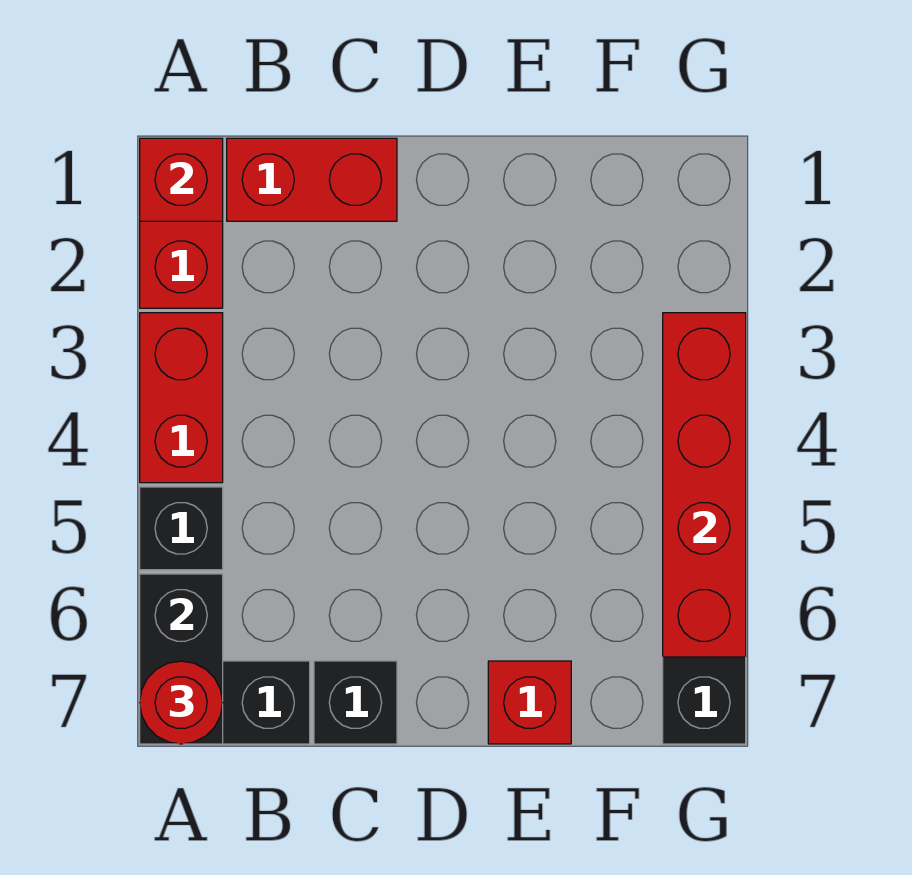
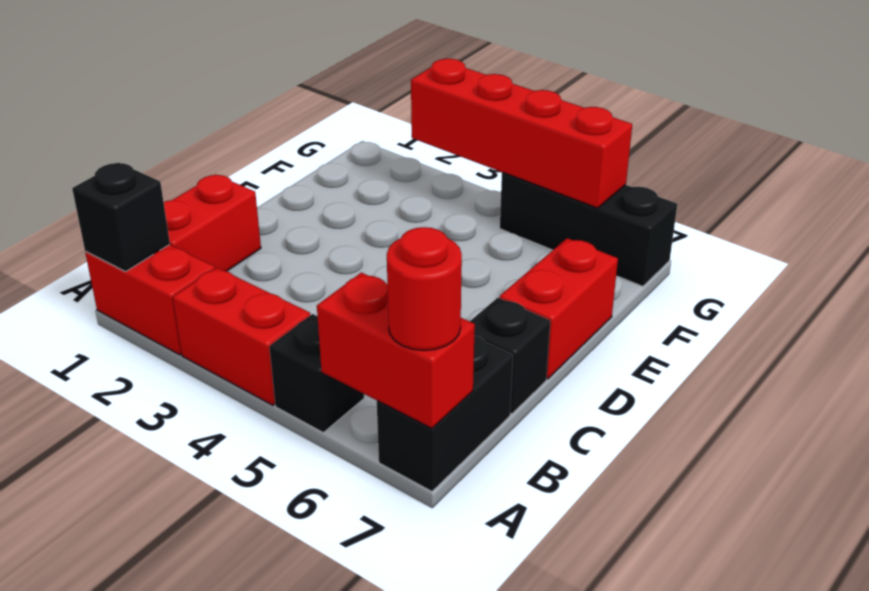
red brick A1 level 2 -> black brick A1 level 2
black brick A6:A7 level 2 -> red brick A6:A7 level 2
red brick E7 level 1 -> red brick D7:E7 level 1

